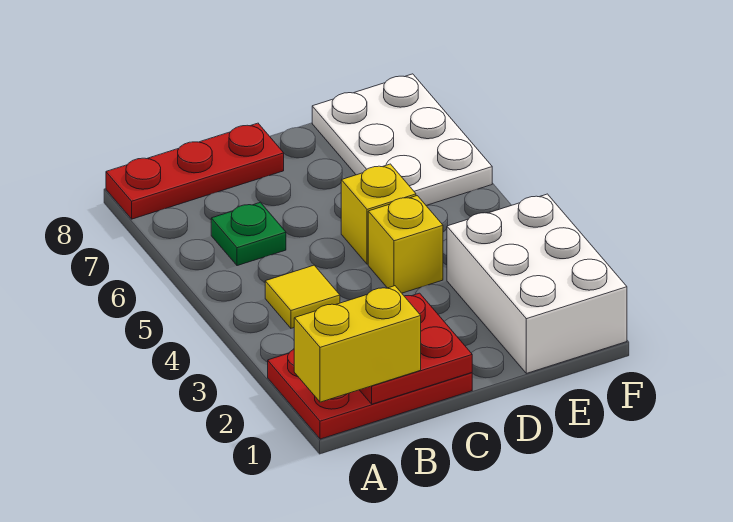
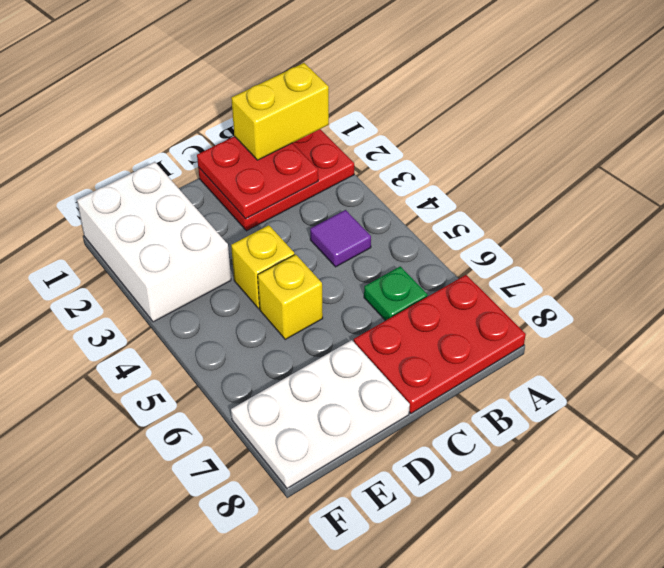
red plate A8:C8 level 1 -> red plate A7:C8 level 1
yellow tile B4 level 1 -> purple tile B4 level 1
white plate E6:F8 level 1 -> white plate D7:F8 level 1

